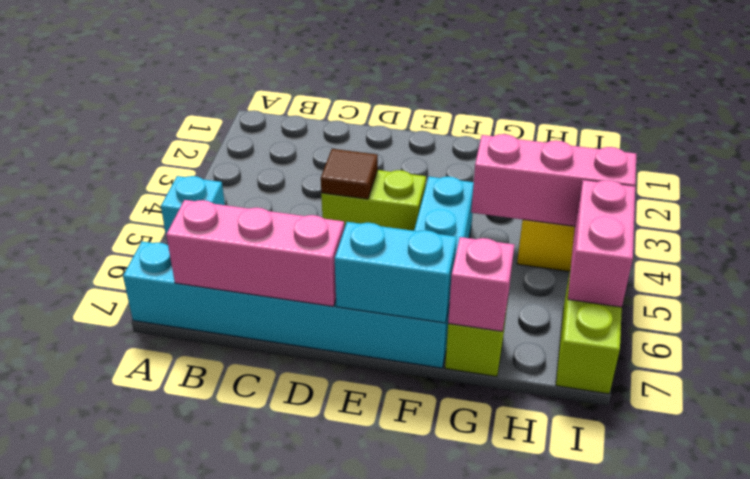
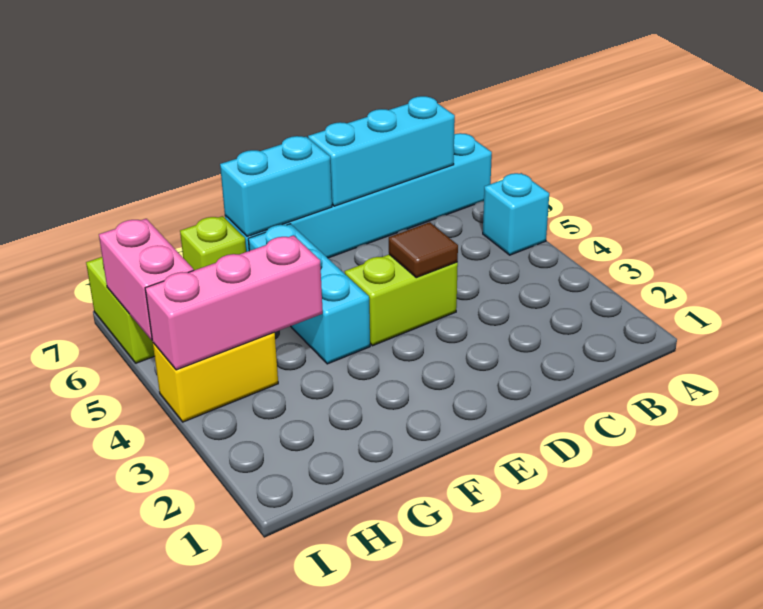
pink brick B7:D7 level 2 -> cyan brick B7:D7 level 2
pink brick G7 level 2 -> none

